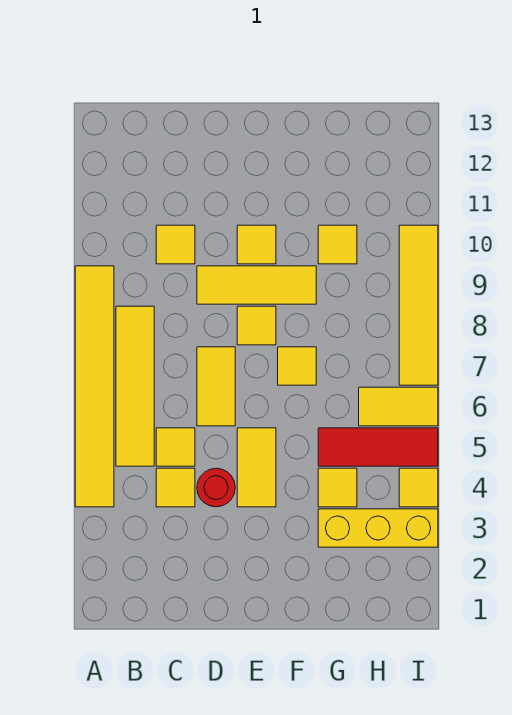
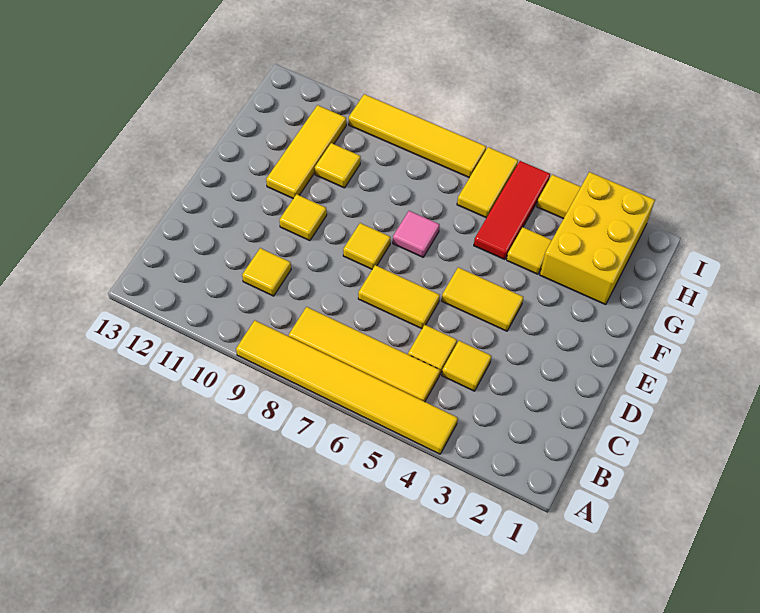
red round brick D4 level 1 -> none
yellow tile D9:F9 level 1 -> yellow tile F11:H11 level 1
yellow tile F7 level 1 -> pink tile F7 level 1
yellow brick G3:I3 level 1 -> yellow brick G2:I3 level 1

